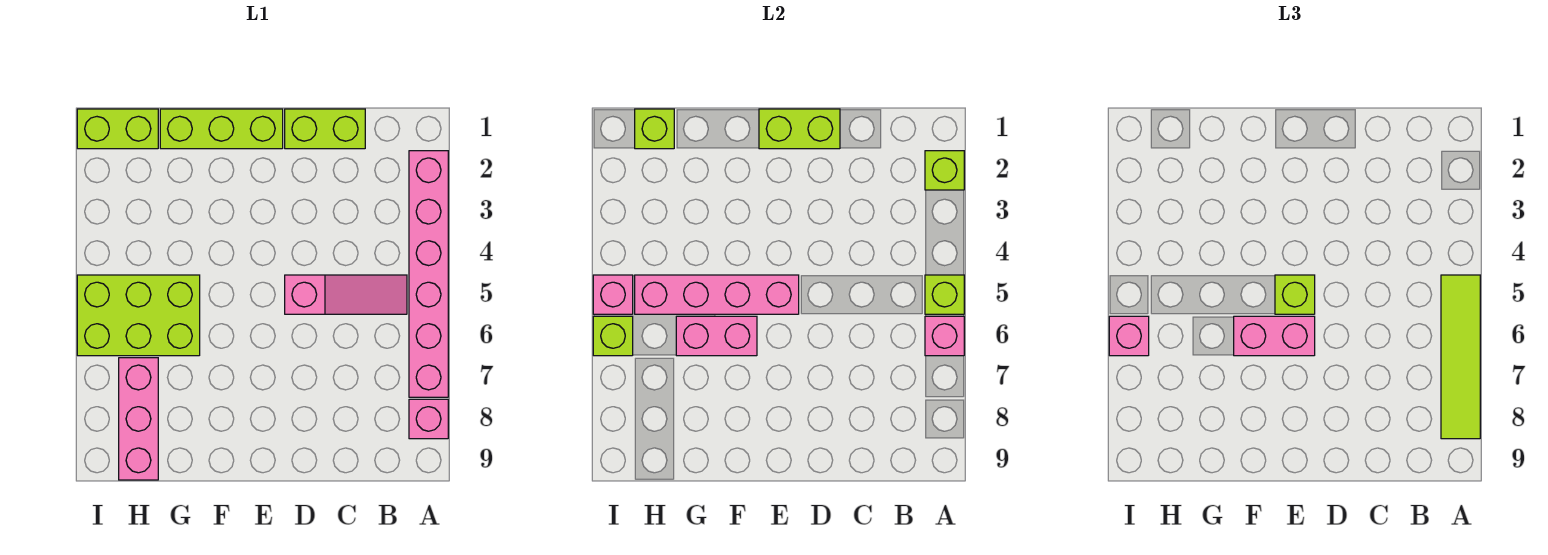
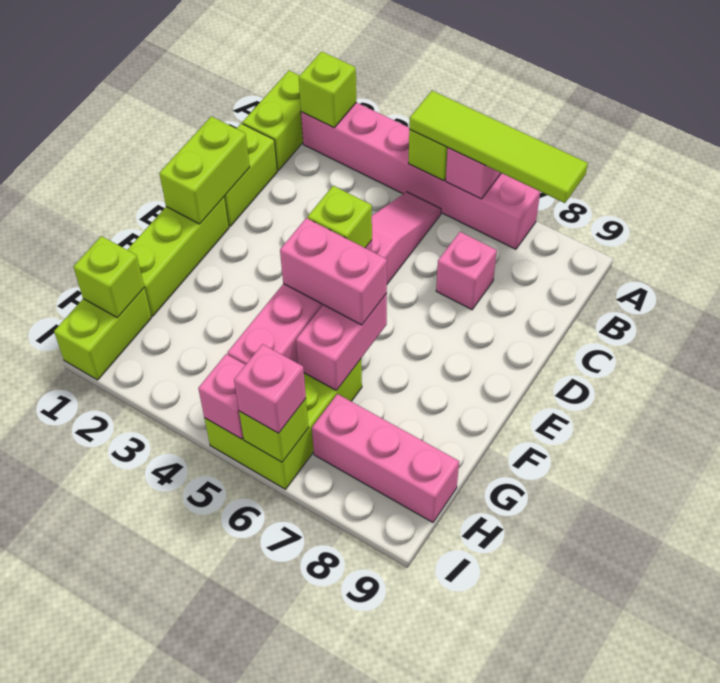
none -> lime brick A1:B1 level 1
pink brick A8 level 1 -> pink brick C7 level 1
pink brick E6:F6 level 3 -> pink brick F5:F6 level 3

